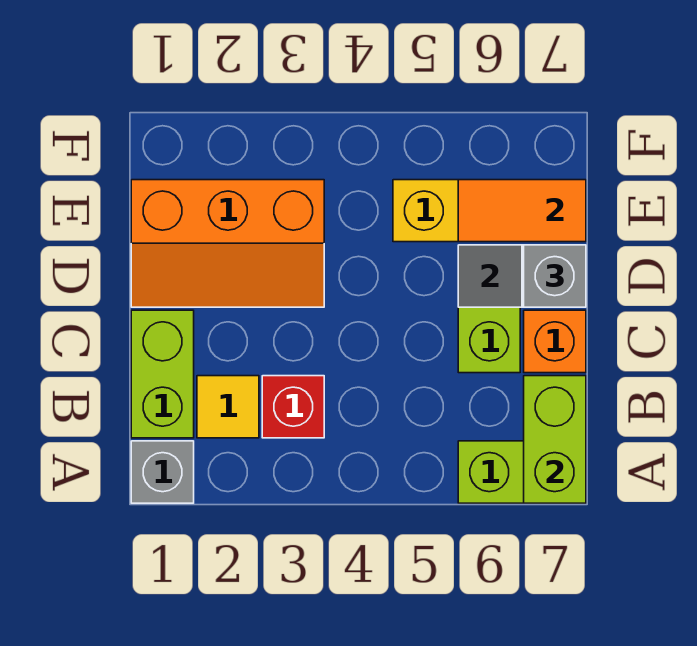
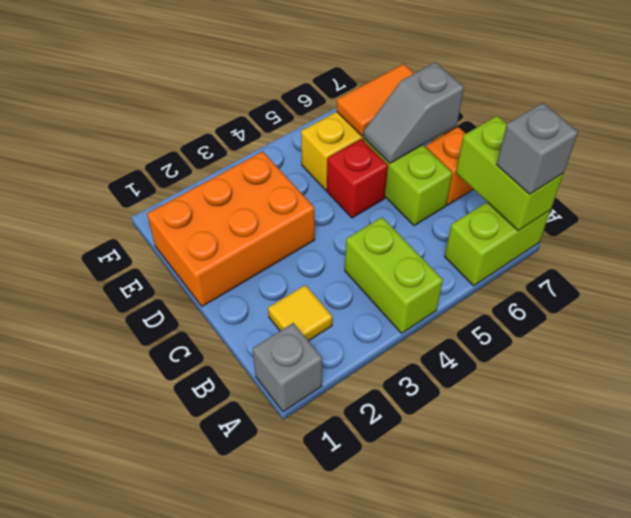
lime brick B1:C1 level 1 -> lime brick A4:B4 level 1
red brick B3 level 1 -> red brick D5 level 1
orange slope D1:E3 level 1 top E -> orange brick D1:E3 level 1
grey brick D7 level 3 -> grey brick A7 level 3

